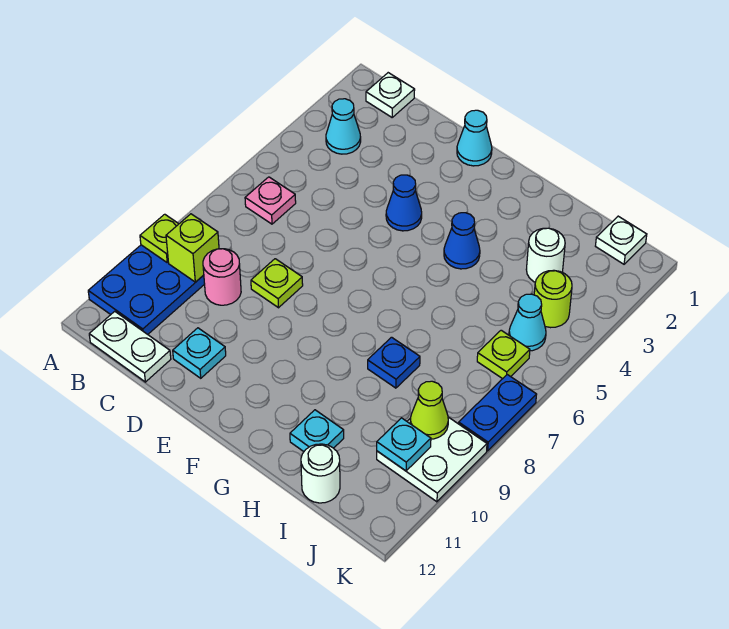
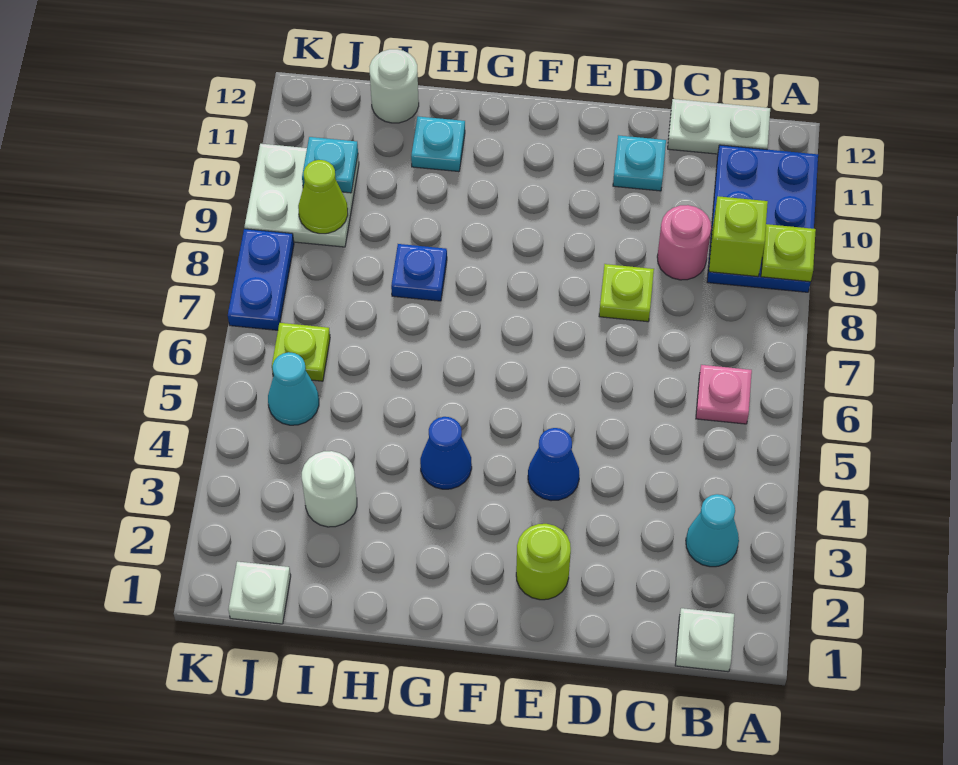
cyan cone E1 level 1 -> none
lime round brick J4 level 1 -> lime round brick E2 level 1

